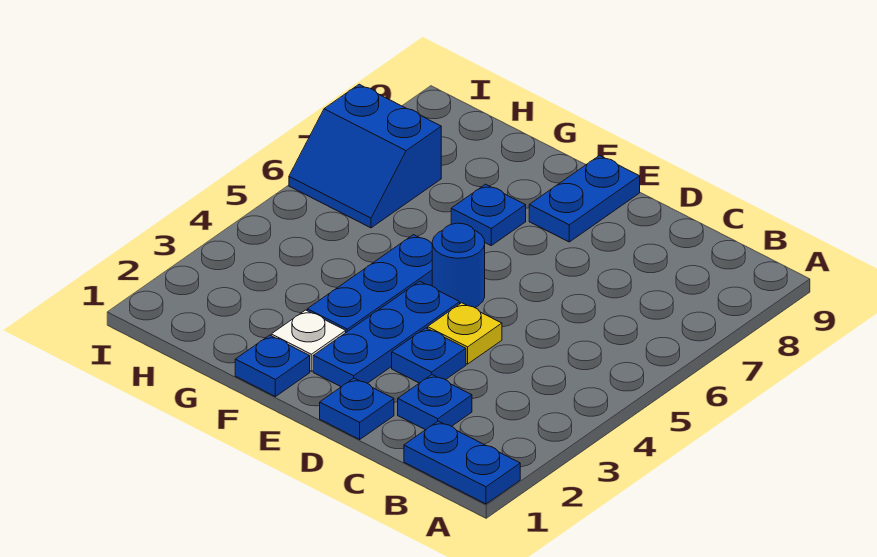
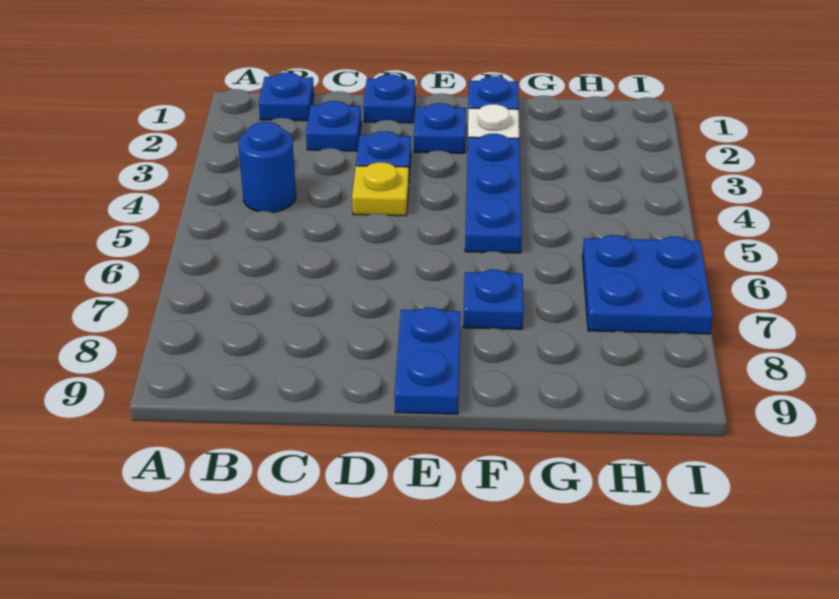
blue plate A1:B1 level 1 -> blue plate B1 level 1
blue plate E2:E4 level 1 -> blue plate E2 level 1
blue round brick E5 level 1 -> blue round brick B4 level 1
blue slope H6:I7 level 1 top 7 -> blue plate H6:I7 level 1

